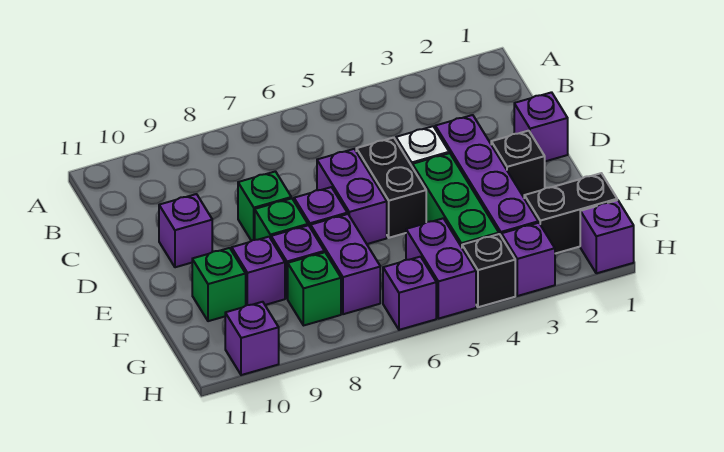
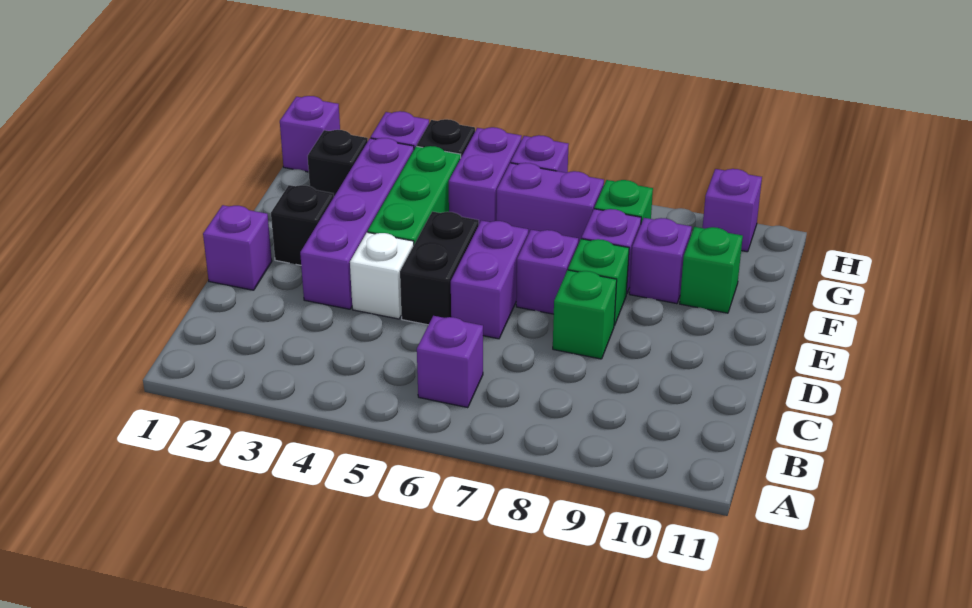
purple brick D10 level 1 -> purple brick B6 level 1
purple brick F7:G7 level 1 -> purple brick G6:G7 level 1
black brick G1:G2 level 1 -> black brick G2 level 1

